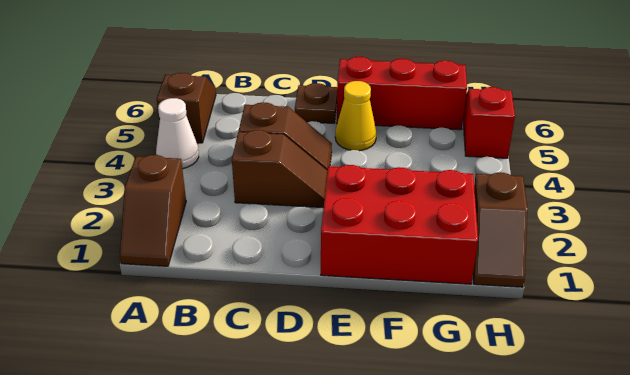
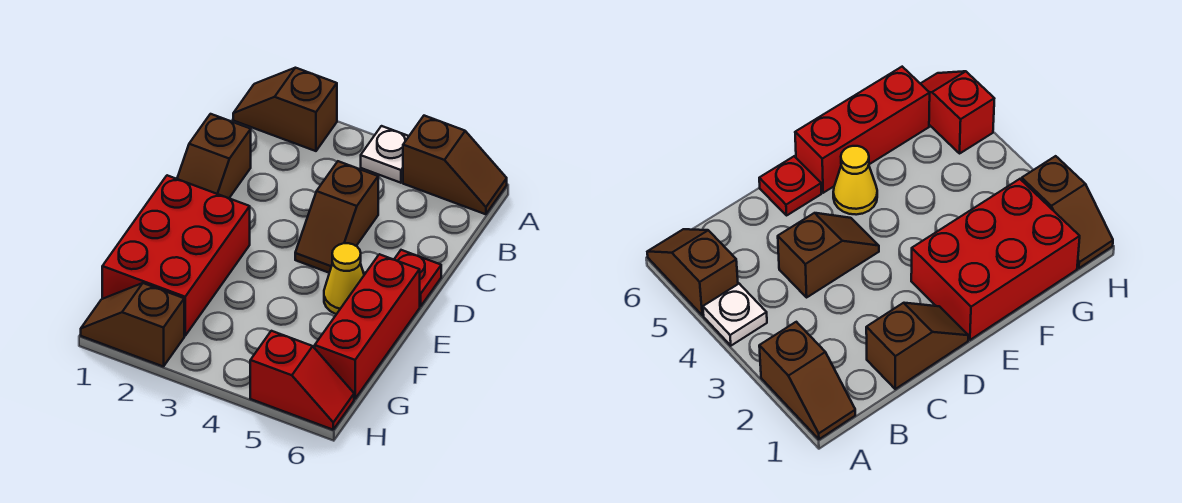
white cone A4 level 1 -> white plate A4 level 1
brown slope C3:D3 level 1 top C -> brown slope C1:D1 level 1 top C
brown plate D6 level 1 -> red plate D6 level 1

